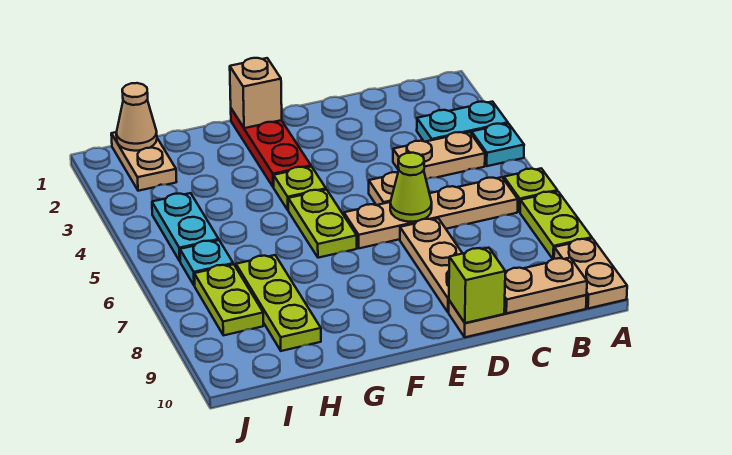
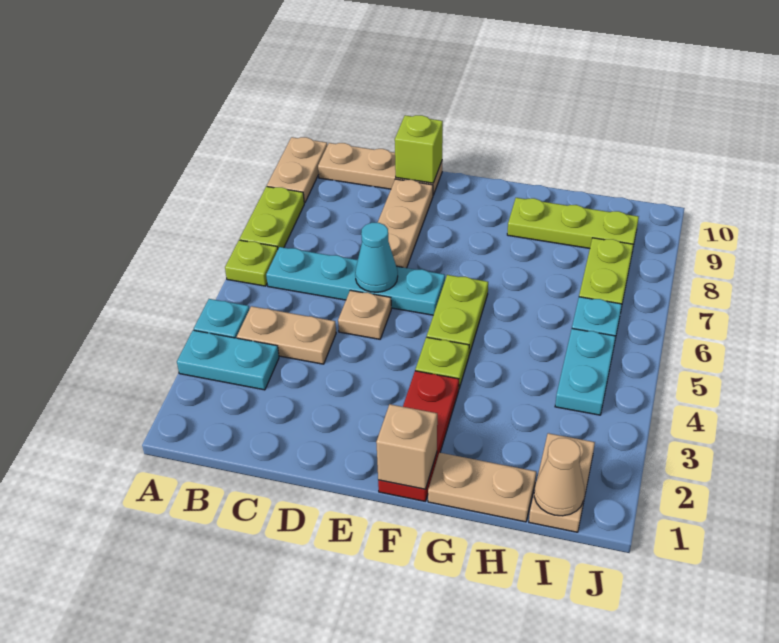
tan plate B6:E6 level 1 -> cyan plate B6:E6 level 1
tan plate B10:C10 level 2 -> tan plate G1:H1 level 1
lime cone D6 level 2 -> cyan cone D6 level 2
lime plate H7:H9 level 1 -> lime plate G9:I9 level 1

